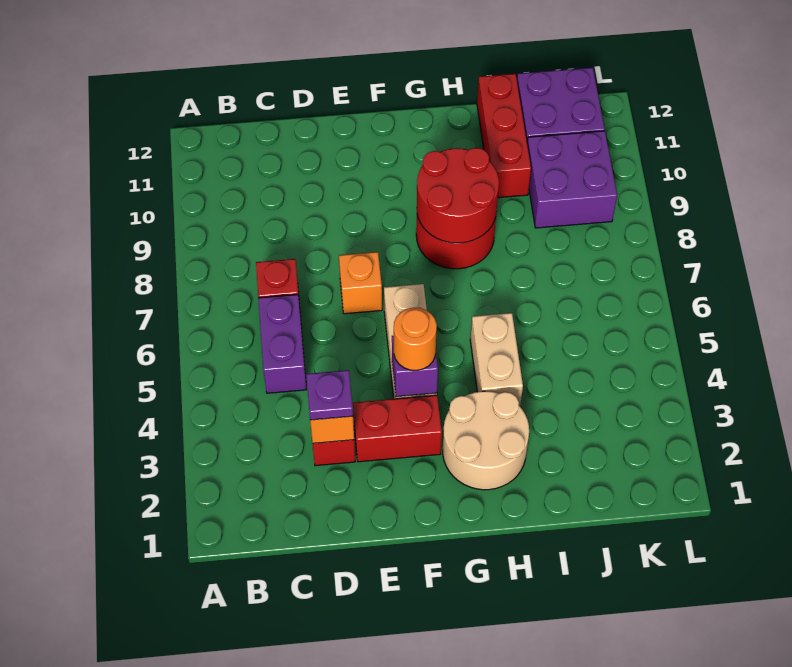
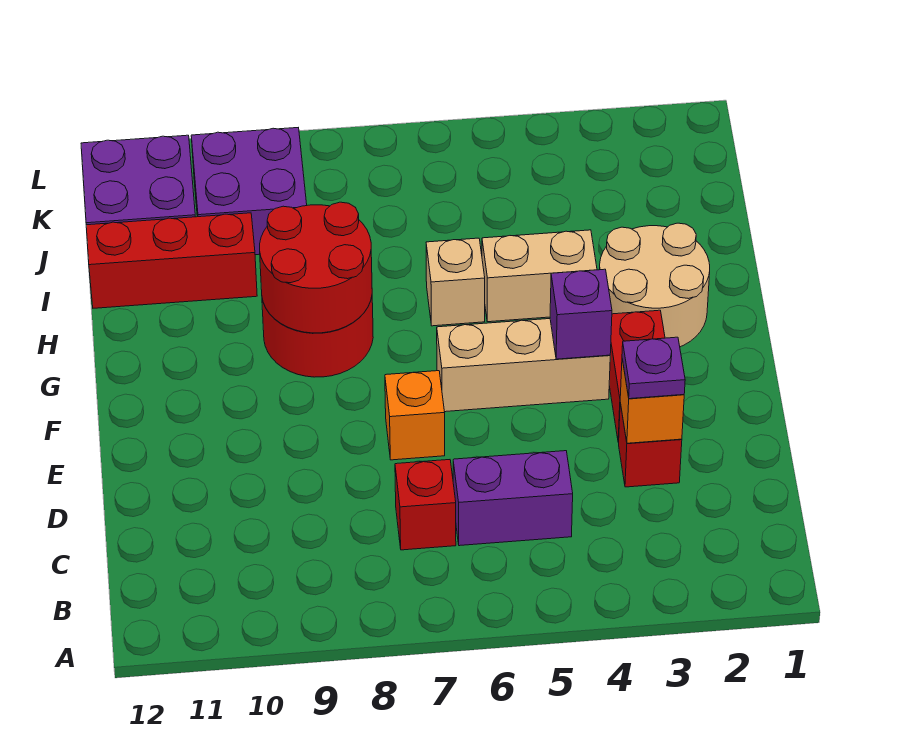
orange round brick F4 level 3 -> none
none -> tan brick H6 level 1

